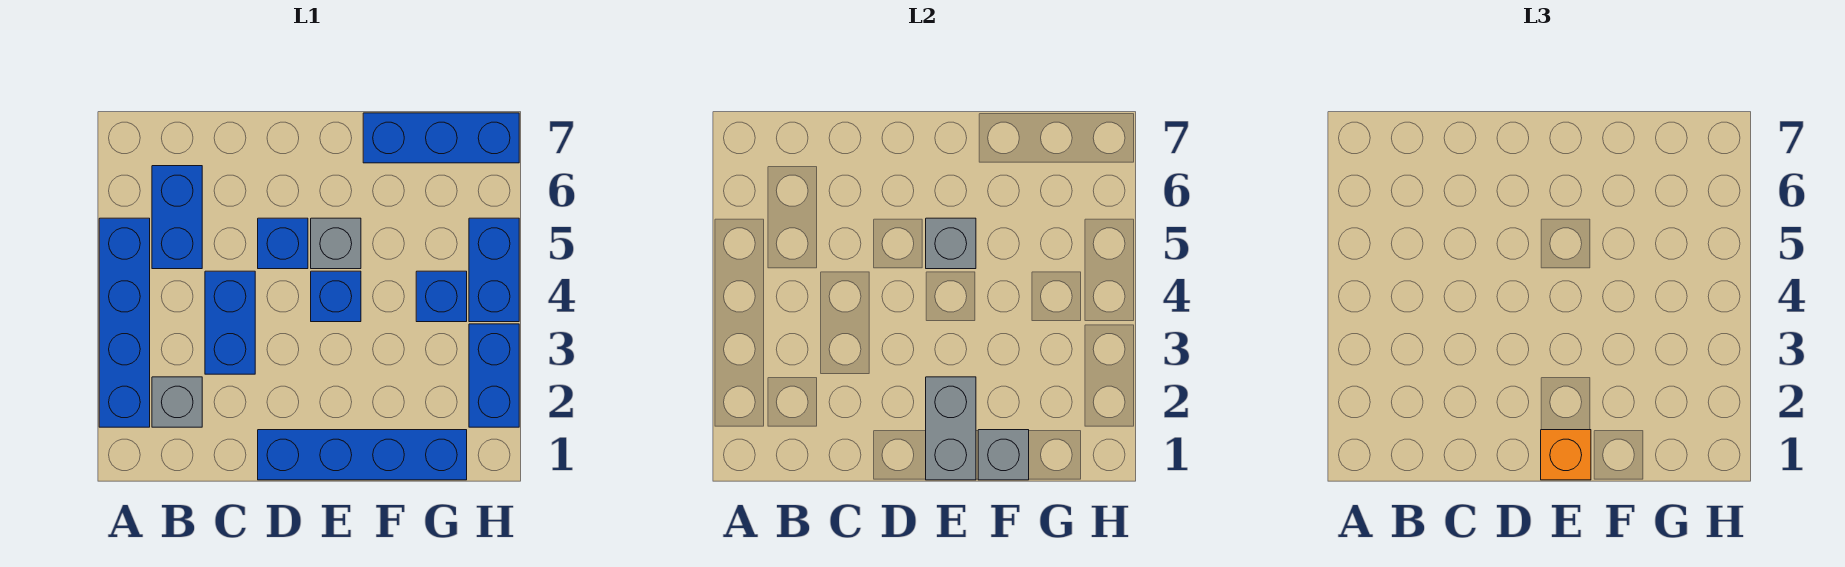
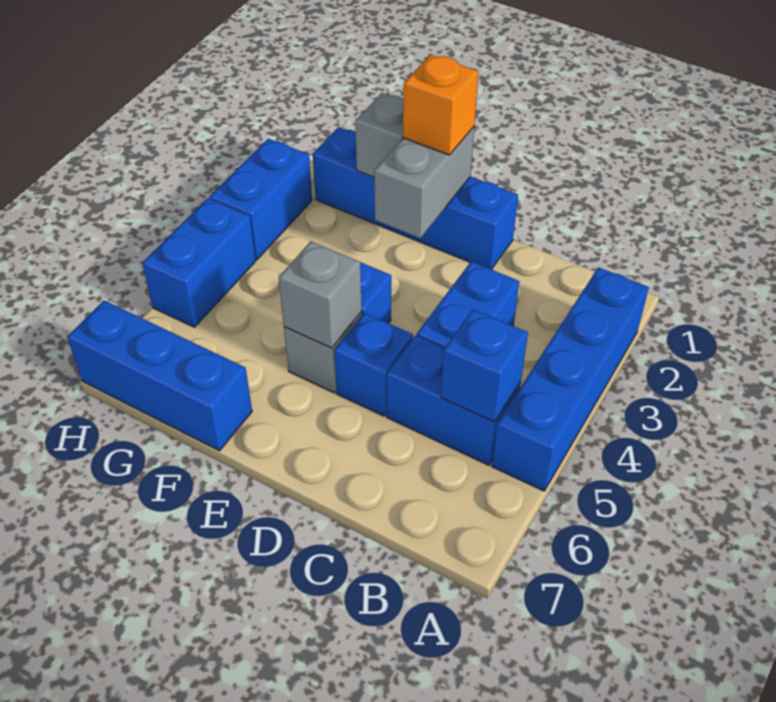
grey brick B2 level 1 -> none
blue brick B5:B6 level 1 -> blue brick B5:C5 level 1
blue brick G4 level 1 -> blue brick B5 level 2

